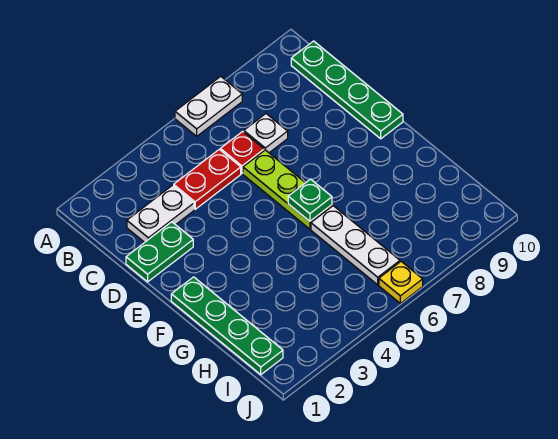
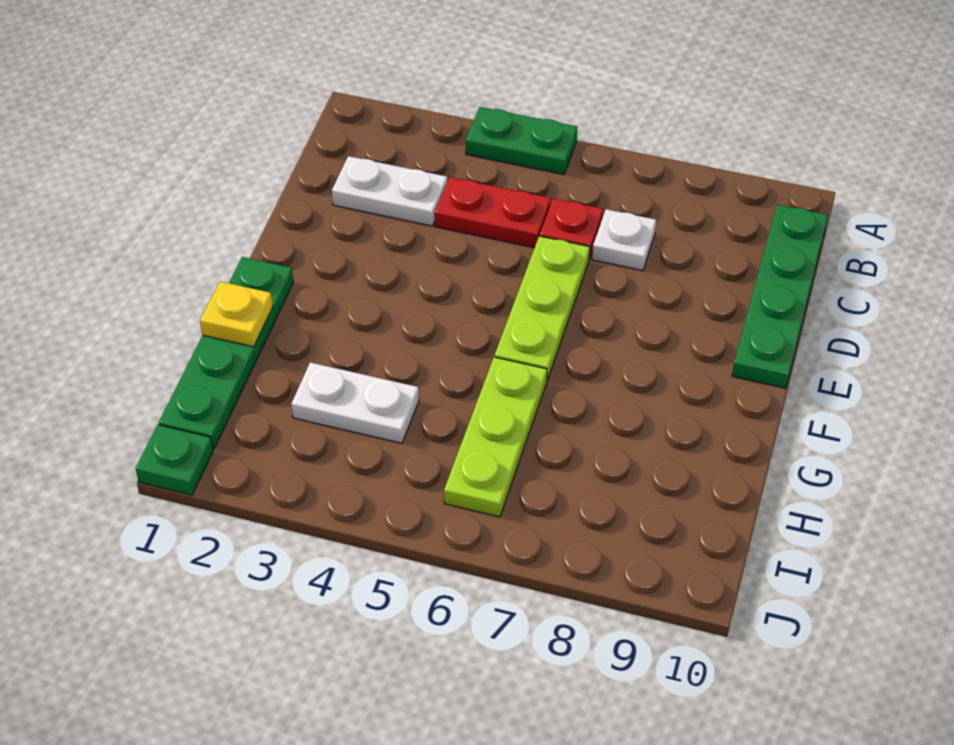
white plate A6:A7 level 1 -> white plate H3:H4 level 1
green plate D1:D2 level 1 -> green plate A4:A5 level 1
green plate F6 level 2 -> green plate J1 level 1
white plate G6:I6 level 1 -> lime plate G6:I6 level 1
yellow plate J6 level 1 -> yellow plate G1 level 2

